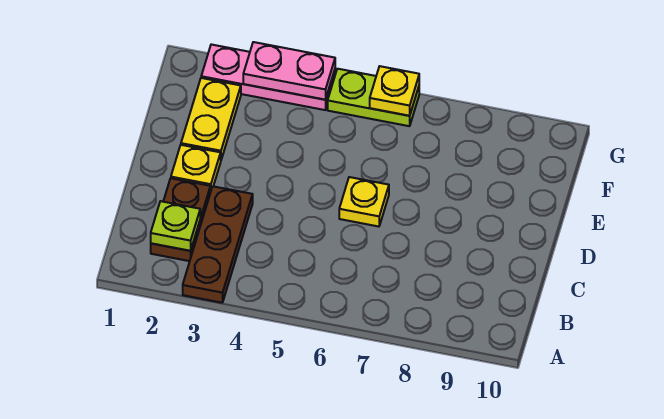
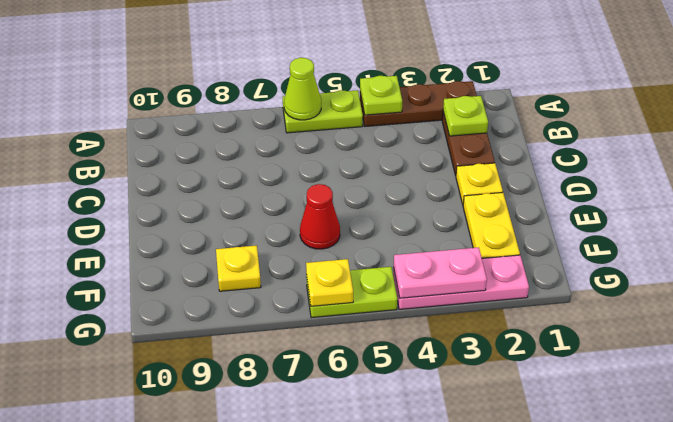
brown plate A3:C3 level 1 -> brown plate A2:A4 level 1
none -> lime plate A4 level 2
none -> lime plate A5:A6 level 1
none -> lime cone A6 level 2
yellow plate D6 level 1 -> yellow plate F8 level 1
none -> red cone E6 level 1

